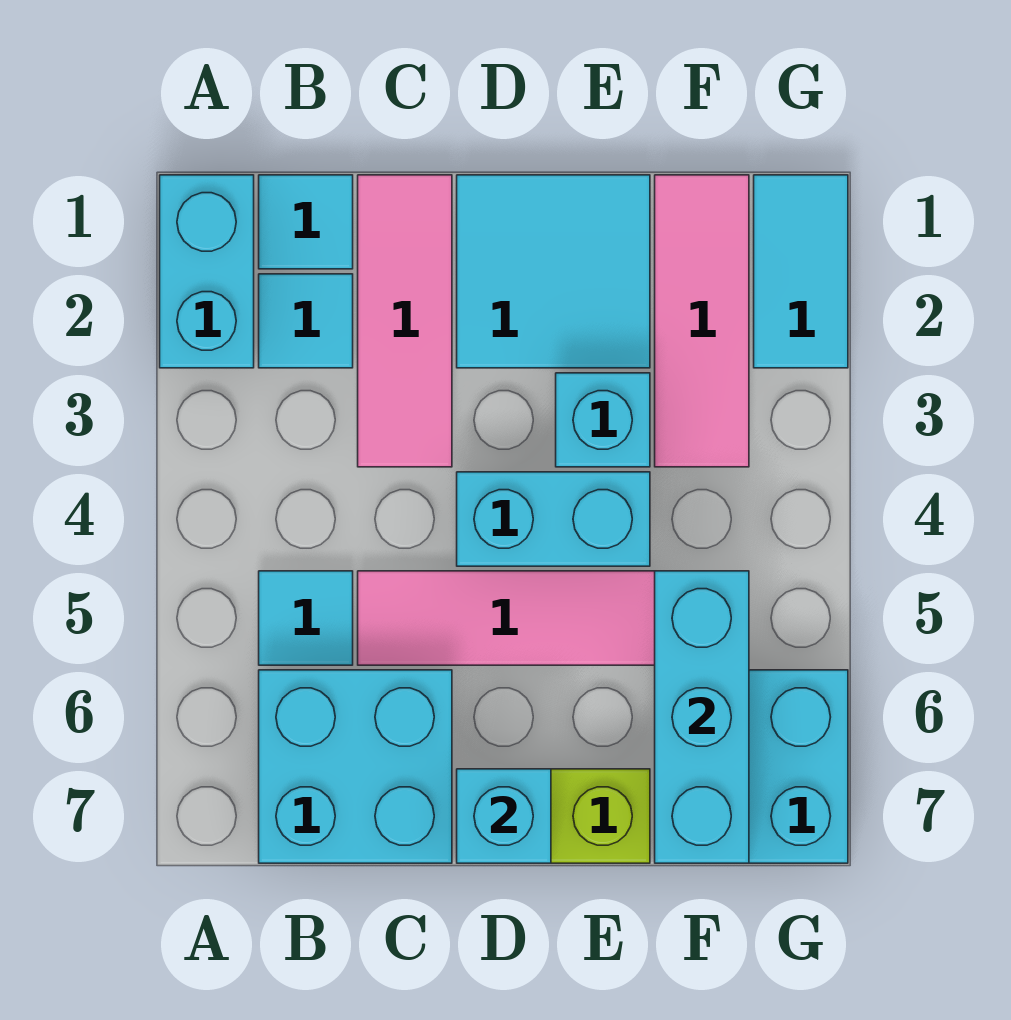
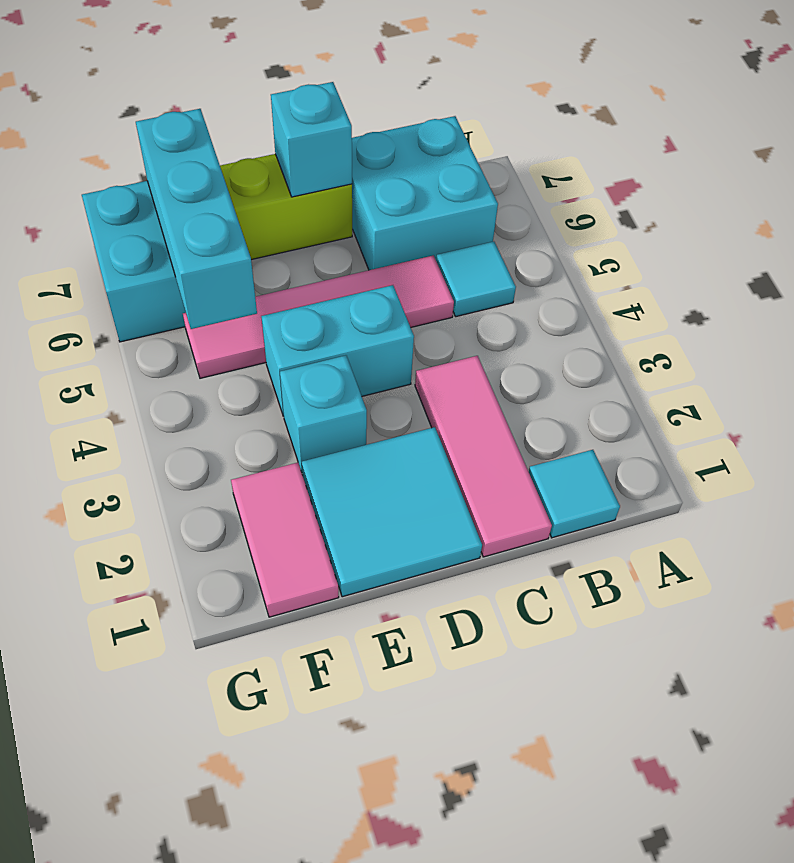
cyan brick A1:A2 level 1 -> none
cyan tile B2 level 1 -> none
pink tile F1:F3 level 1 -> pink tile F1:F2 level 1
cyan tile G1:G2 level 1 -> none

